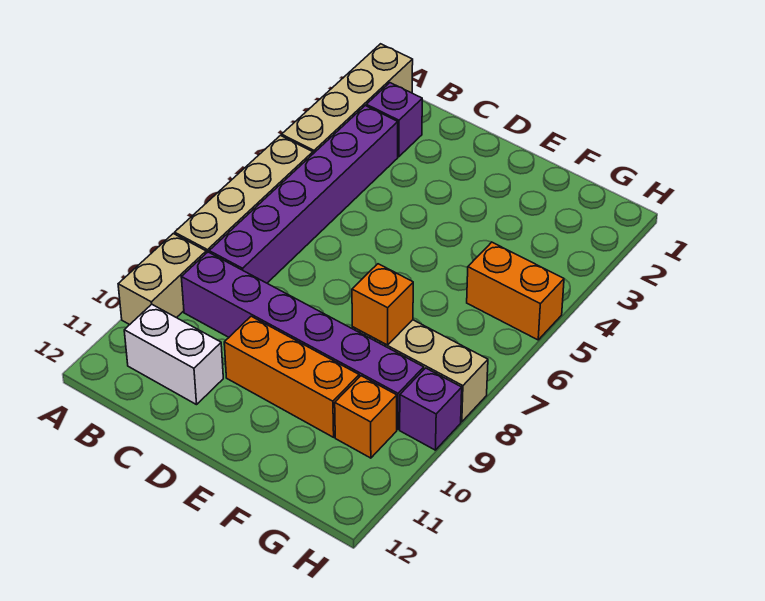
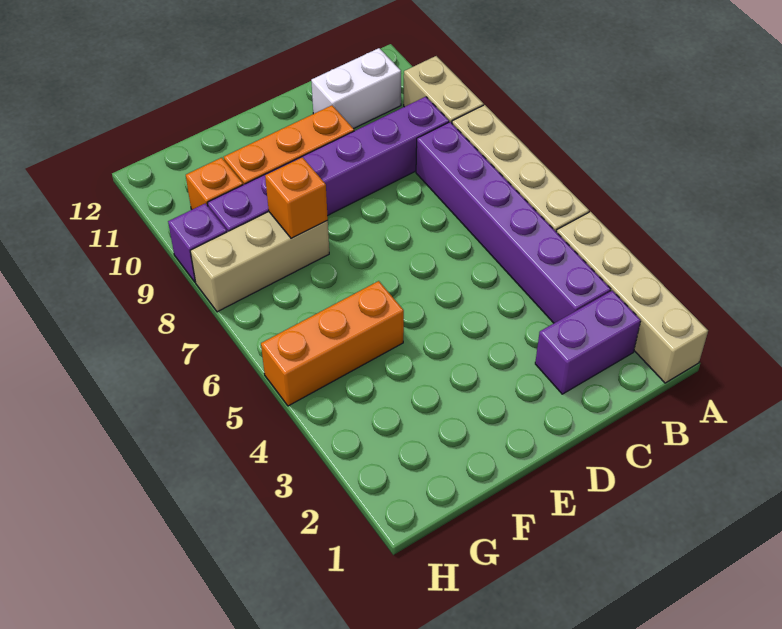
purple brick B2 level 1 -> purple brick B2:C2 level 1
orange brick G5:H5 level 1 -> orange brick F5:H5 level 1

